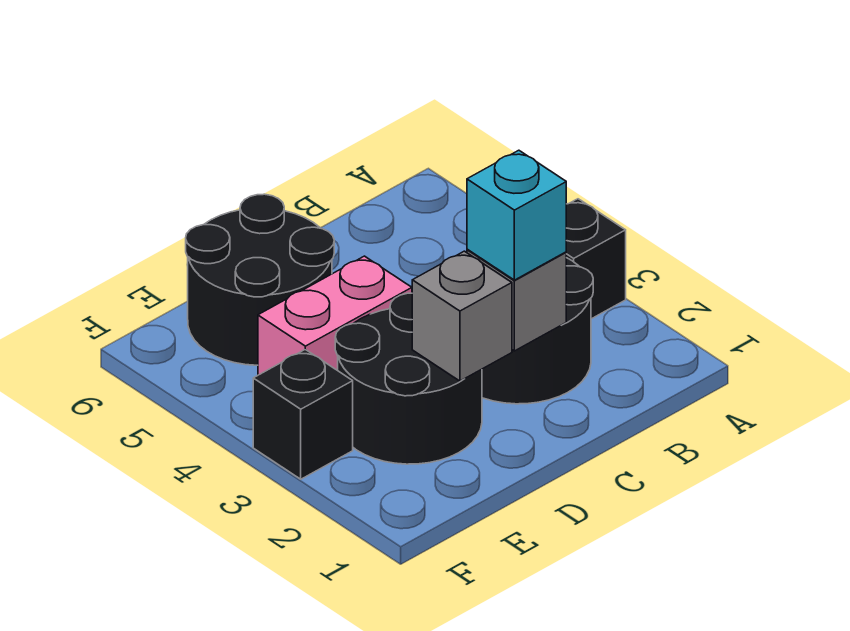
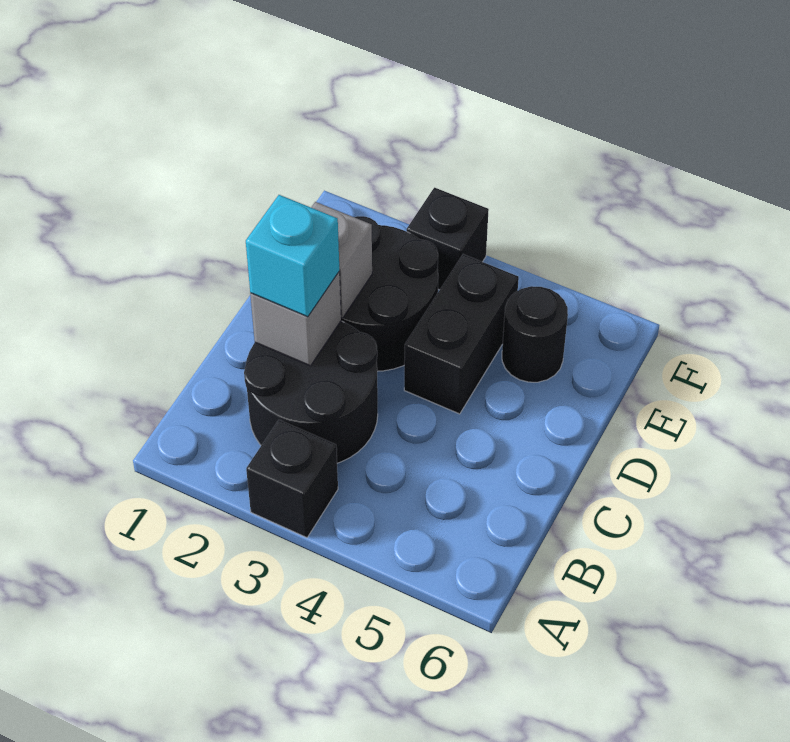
pink brick D4:E4 level 1 -> black brick D4:E4 level 1
black round brick D5:E6 level 1 -> black round brick E5 level 1

